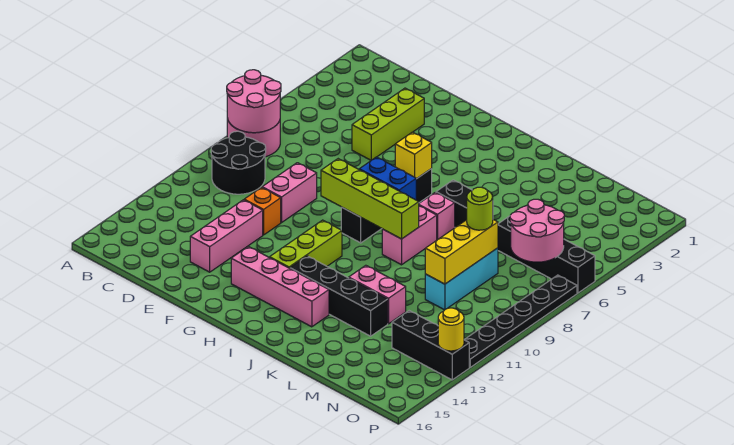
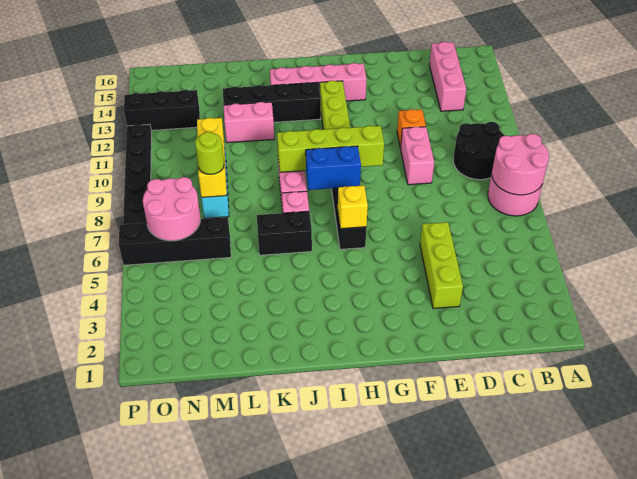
pink brick E12:E14 level 1 -> pink brick C13:C15 level 1
yellow round brick P13 level 2 -> none

